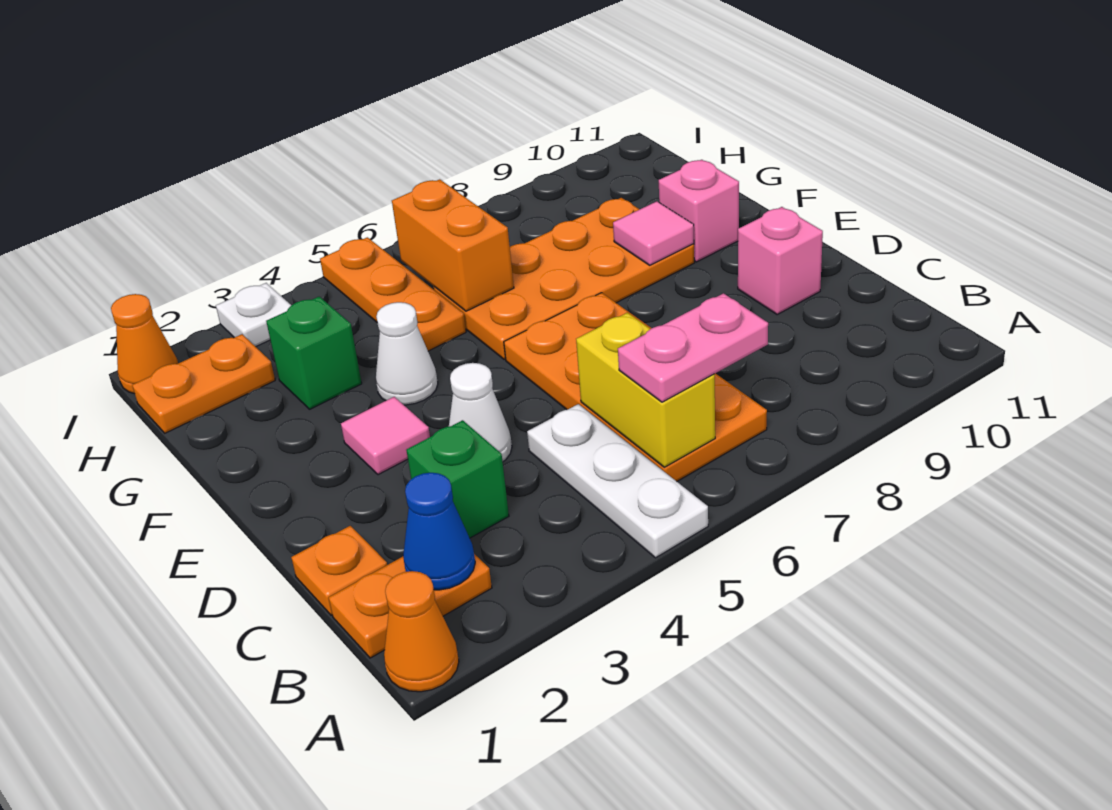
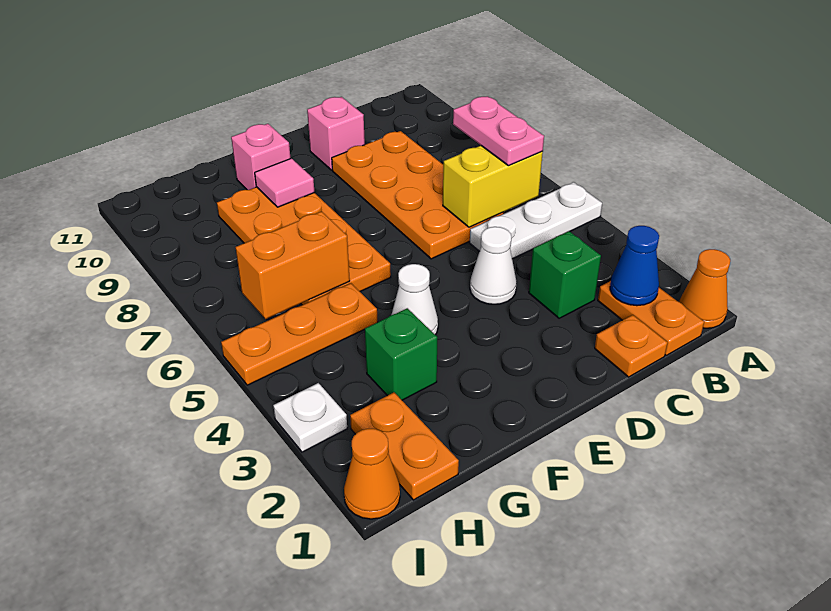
orange plate B6:E7 level 1 -> orange plate C6:D9 level 1
pink tile E3 level 1 -> none

